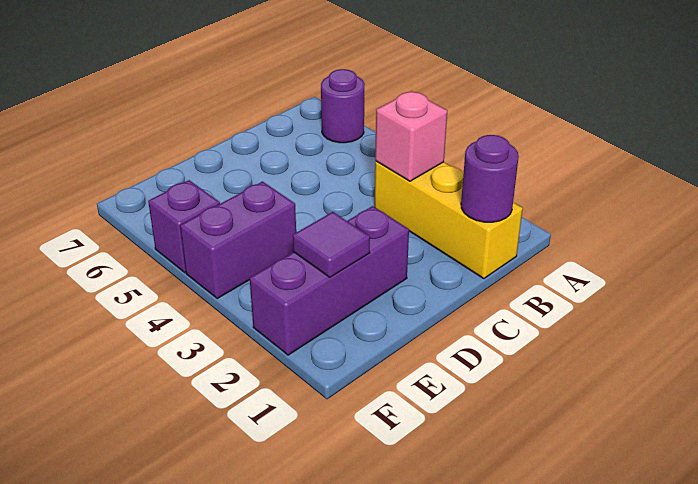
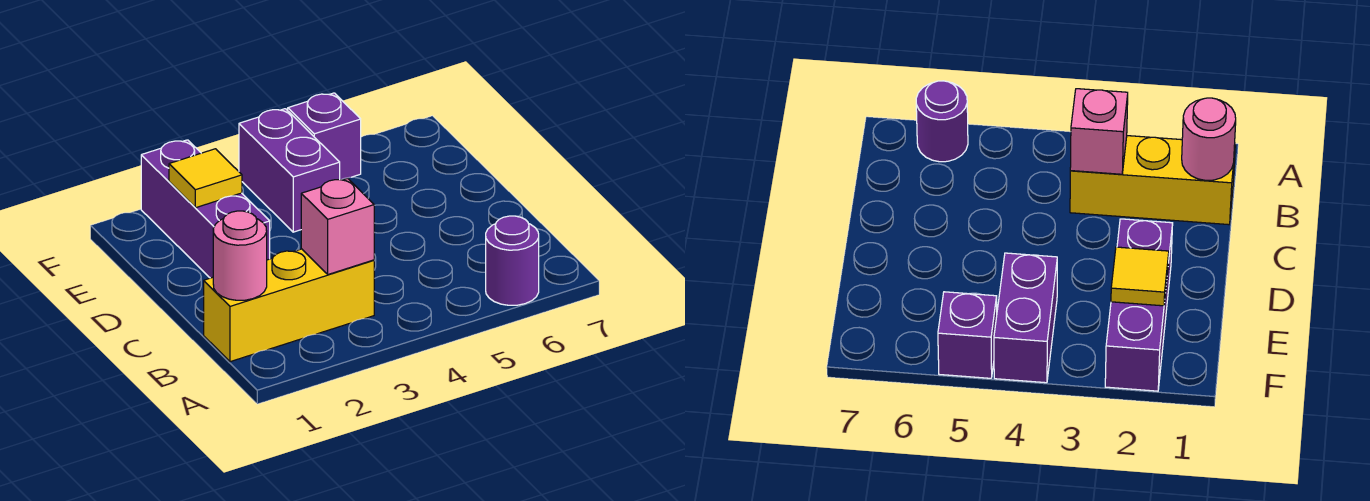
purple round brick B1 level 2 -> pink round brick B1 level 2
purple tile E2 level 2 -> yellow tile E2 level 2

